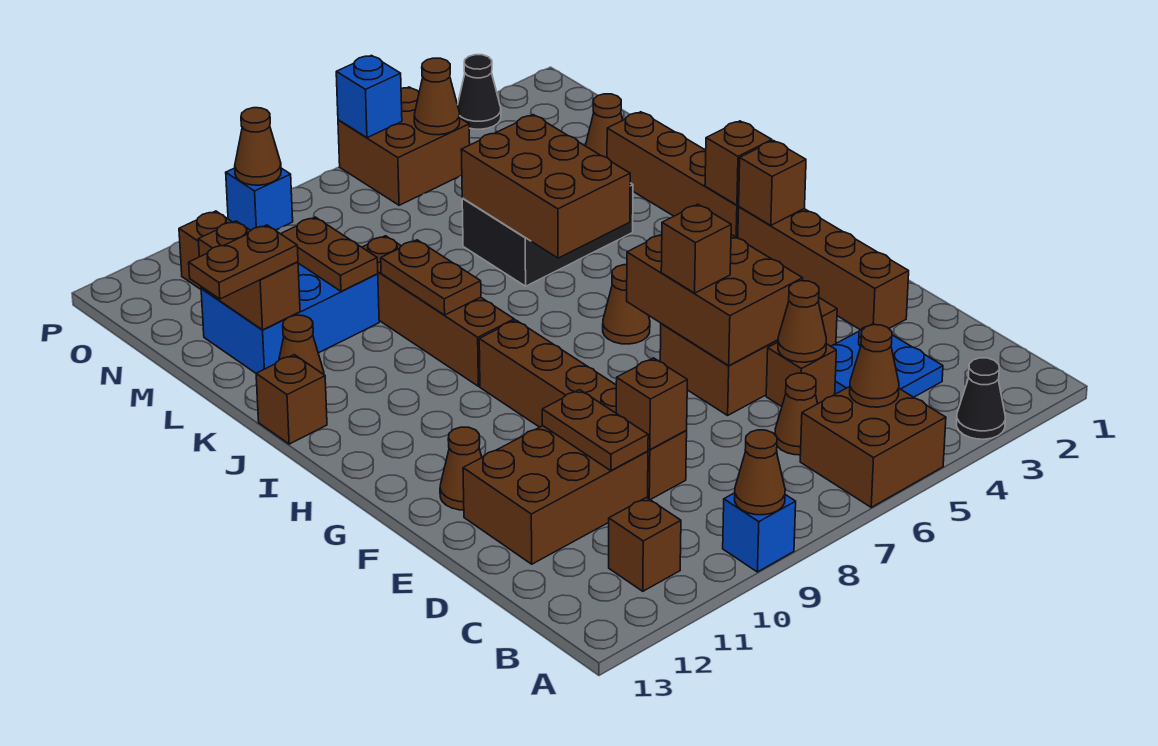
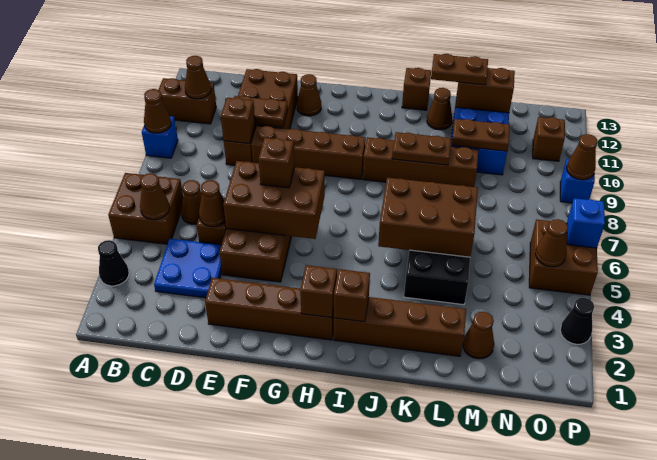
brown brick B11 level 1 -> brown brick A11:B11 level 1
brown cone H6 level 1 -> brown cone B11 level 2
brown plate L12:L13 level 3 -> brown plate K12:L12 level 3

